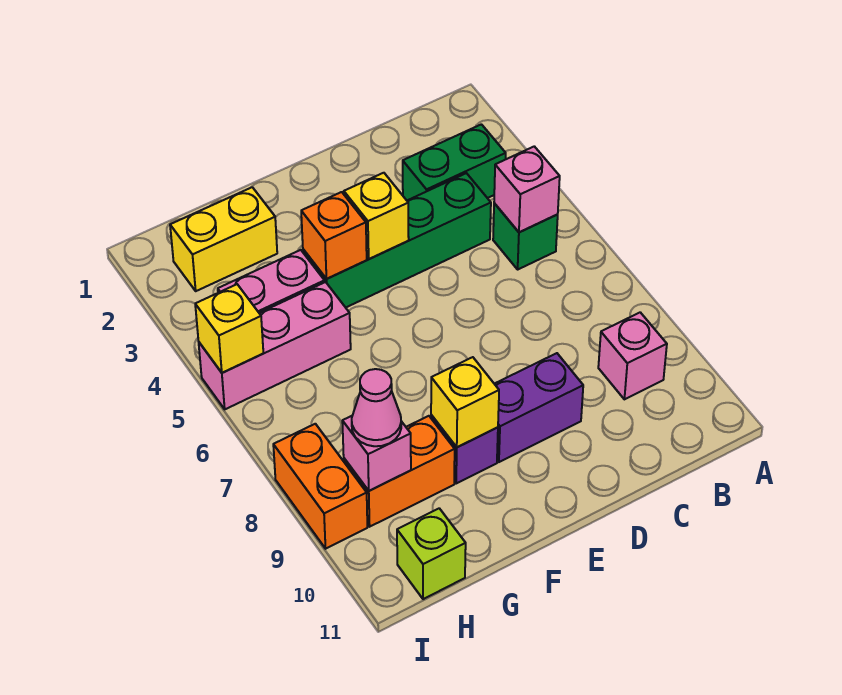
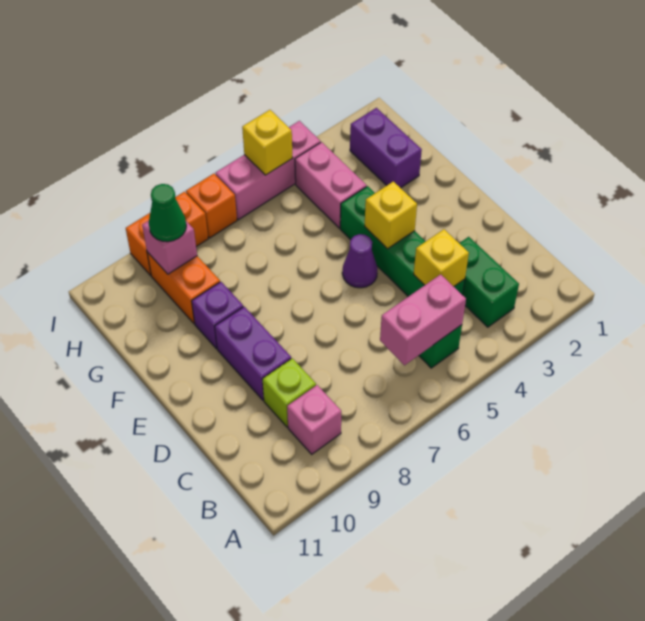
pink brick B5 level 2 -> pink brick B5:B6 level 2
none -> purple cone E5 level 1
orange brick F4 level 2 -> orange brick I7 level 1
yellow brick F9 level 2 -> yellow brick C4 level 2
yellow brick G2:H2 level 1 -> purple brick G2:H2 level 1
pink brick G5:I5 level 1 -> pink brick I4:I6 level 1
pink cone H9 level 3 -> green cone H9 level 3
lime brick H11 level 1 -> lime brick C9 level 1

